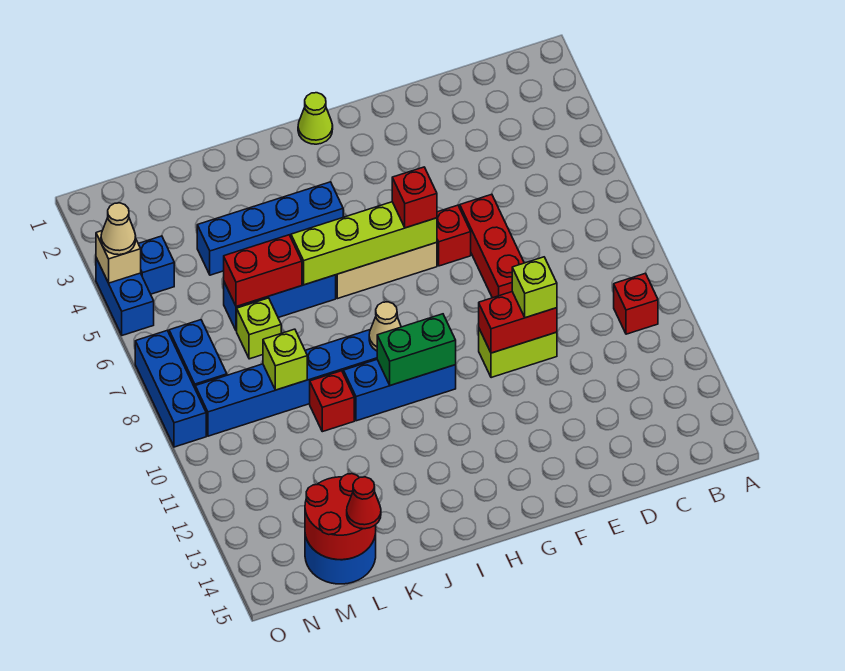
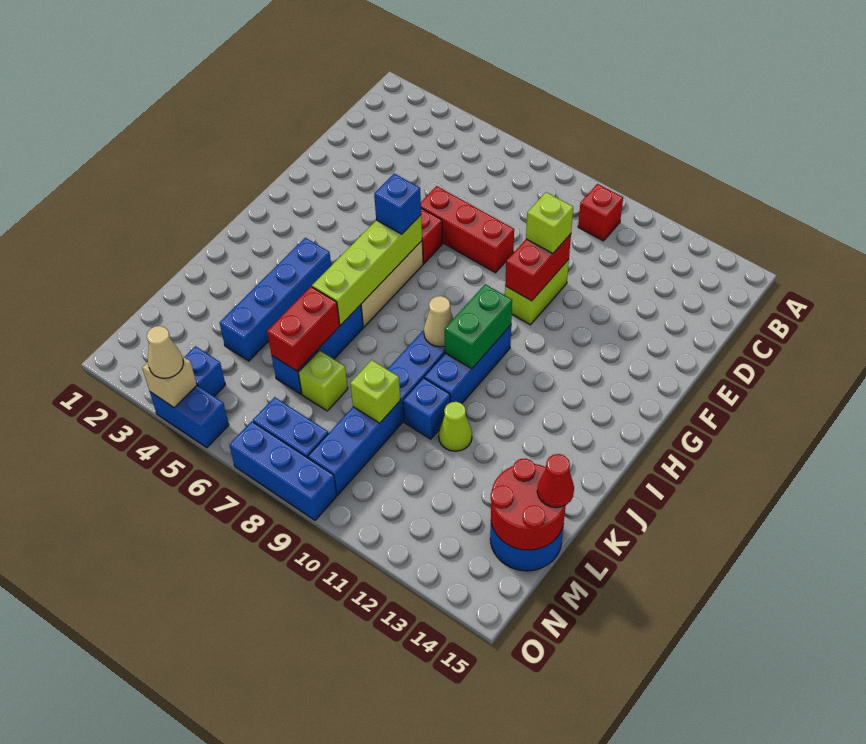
red brick G6 level 3 -> blue brick G6 level 3
lime cone H1 level 1 -> lime cone K11 level 1
red brick K10 level 1 -> blue brick K10 level 1

